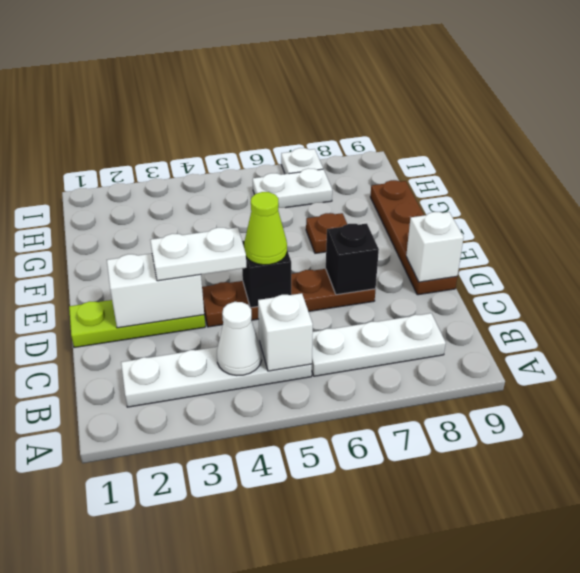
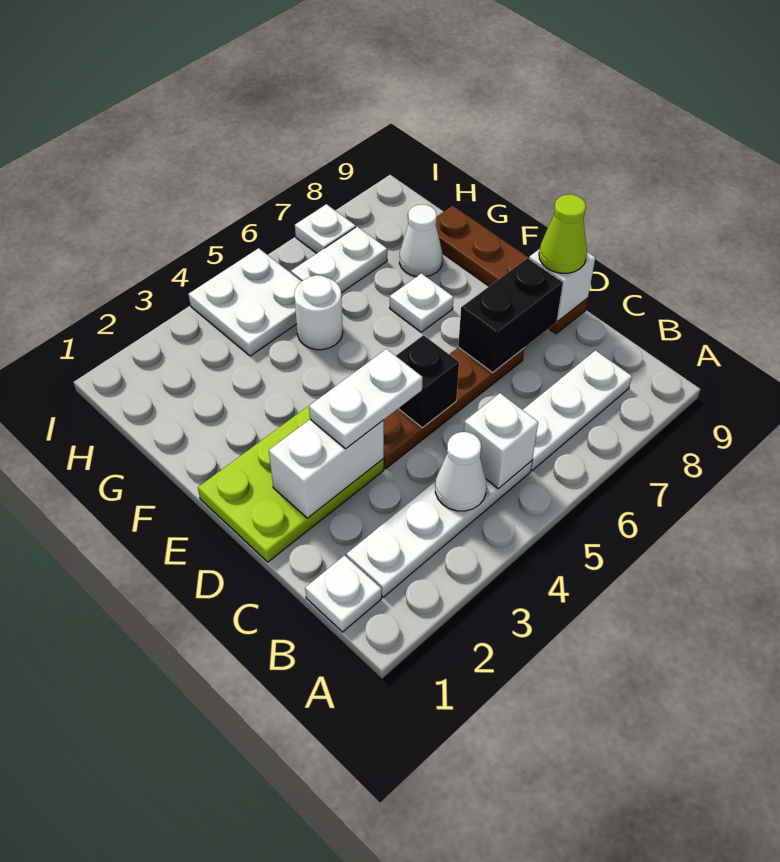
none -> white plate B1 level 1
lime plate D1:D3 level 1 -> lime plate D1:E3 level 1
lime cone D5 level 3 -> lime cone D9 level 3
black brick D7 level 2 -> black brick D7:D8 level 2
brown plate F7 level 1 -> white plate F7 level 1
none -> white round brick G5 level 1
none -> white cone G8 level 1
none -> white plate H4:I5 level 1

